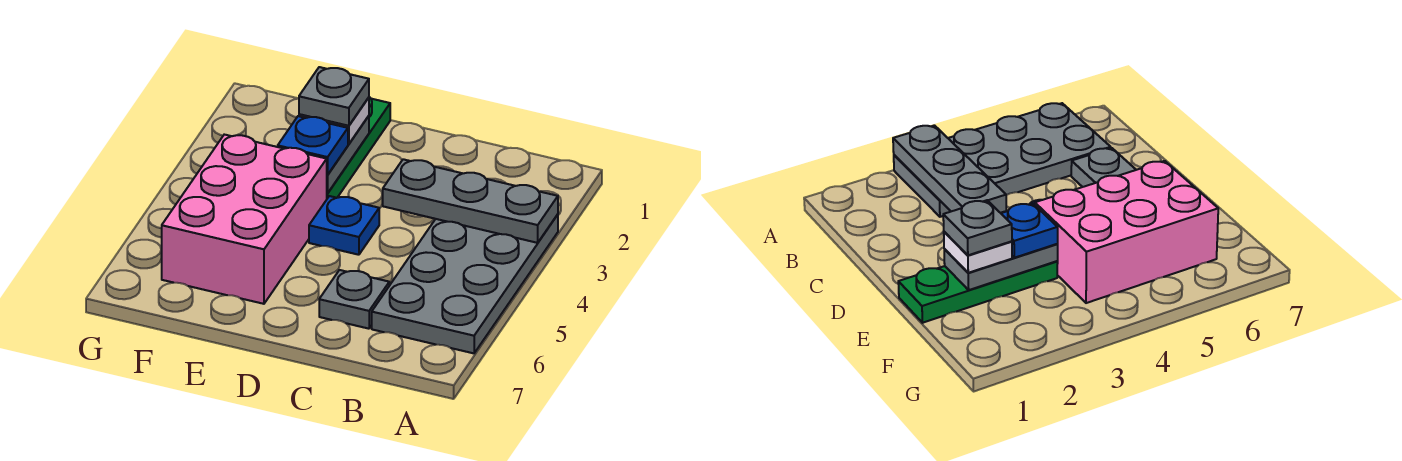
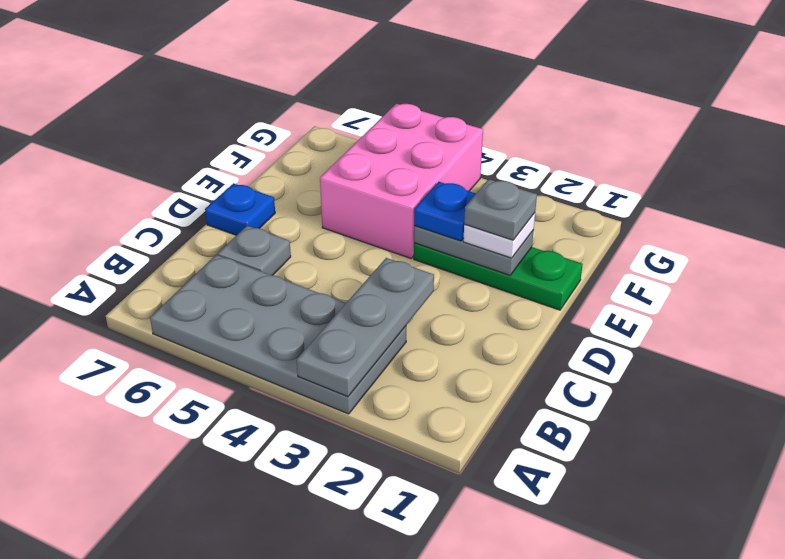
blue plate D4 level 1 -> blue plate D7 level 1
pink brick E4:F6 level 1 -> pink brick E4:G5 level 1

